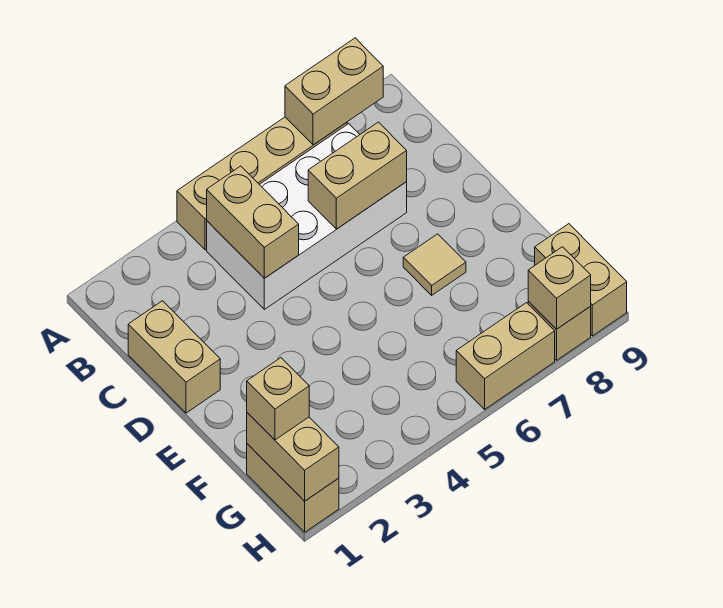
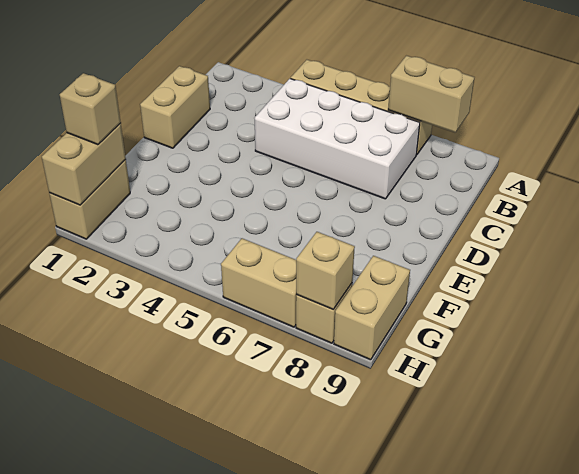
tan brick B4:C4 level 2 -> none
tan brick C6:C7 level 2 -> none
tan tile E7 level 1 -> none

